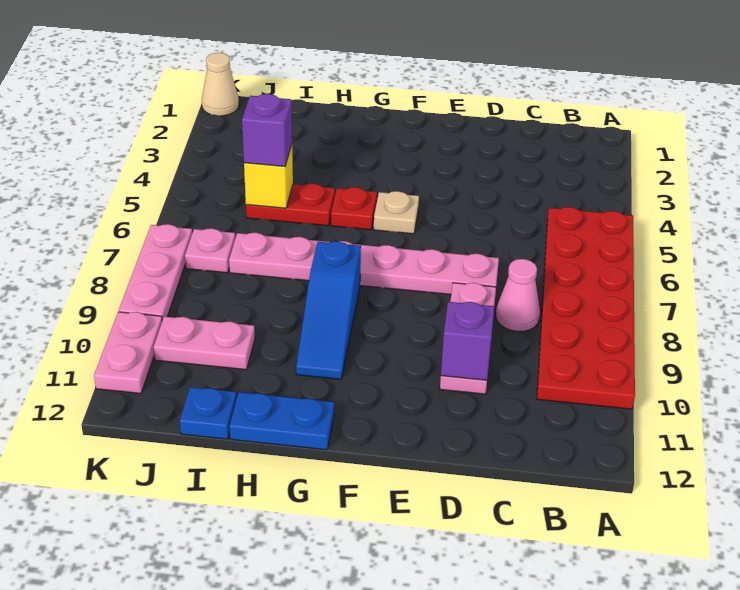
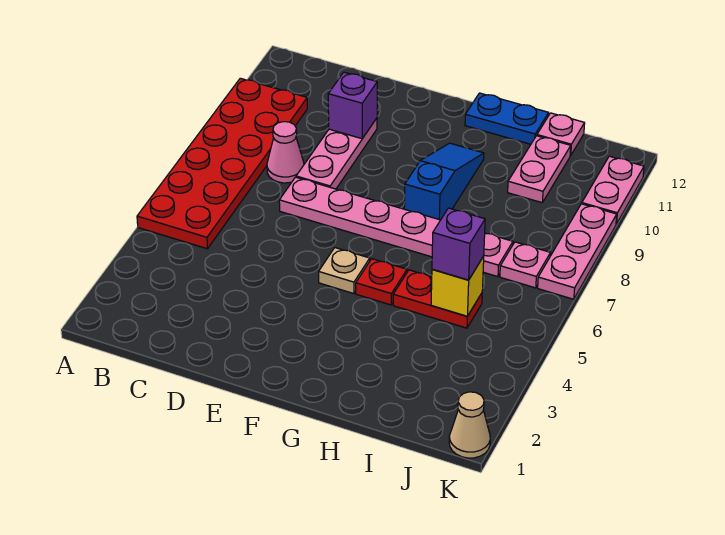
pink plate I10:J10 level 1 -> pink plate I10:I11 level 1
blue plate I12 level 1 -> pink plate I12 level 1

